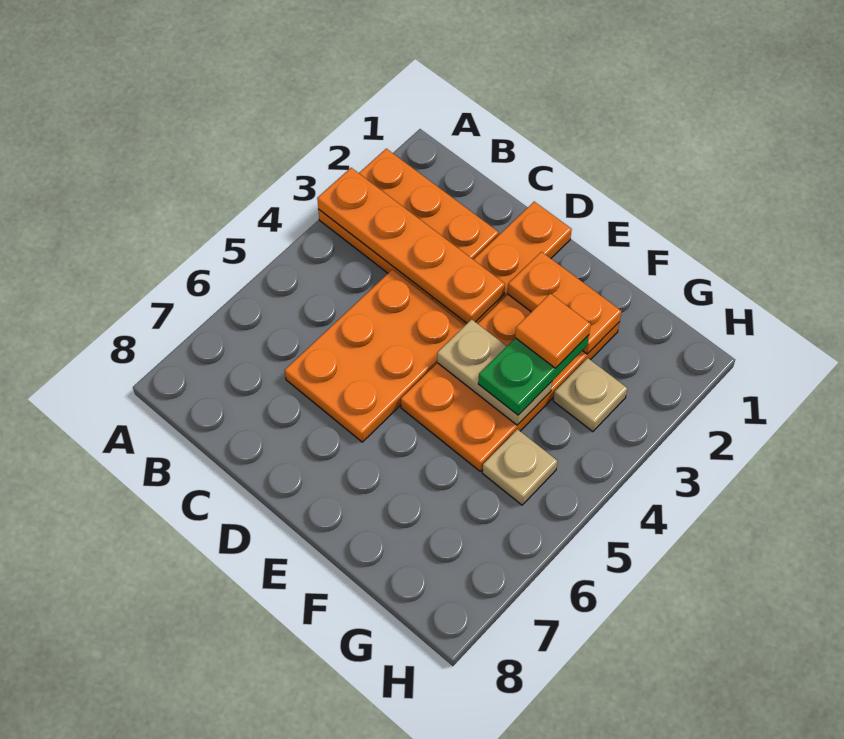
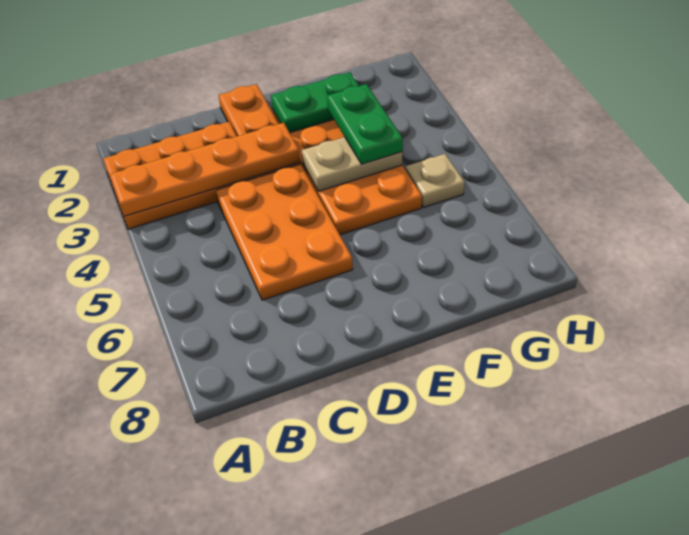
orange plate E2:F2 level 2 -> green plate E2:F2 level 2
orange tile F3 level 4 -> none
tan plate G3 level 1 -> none

